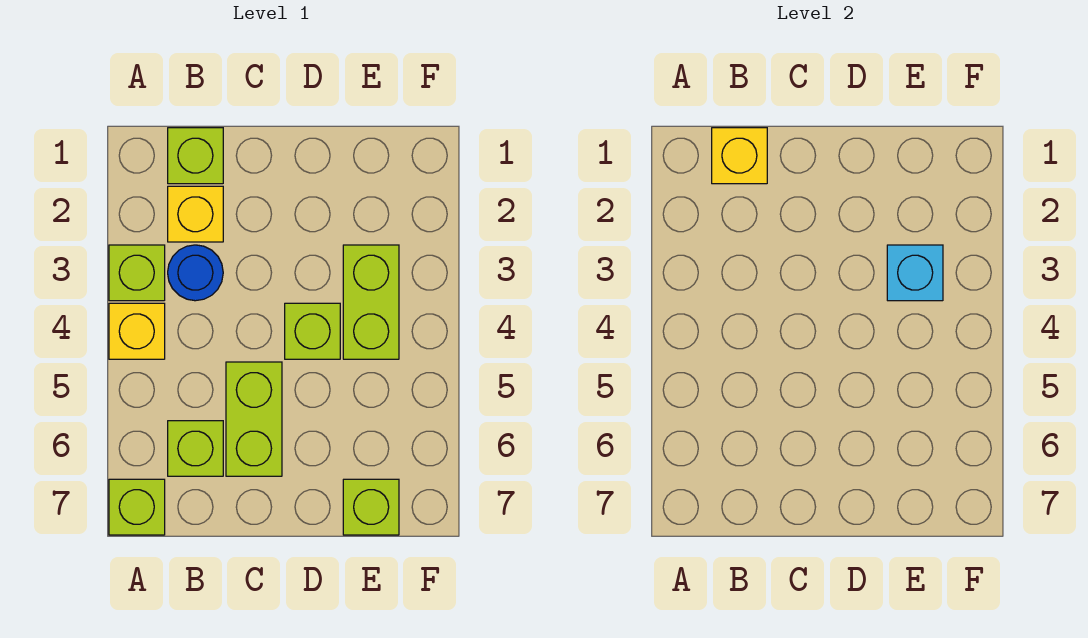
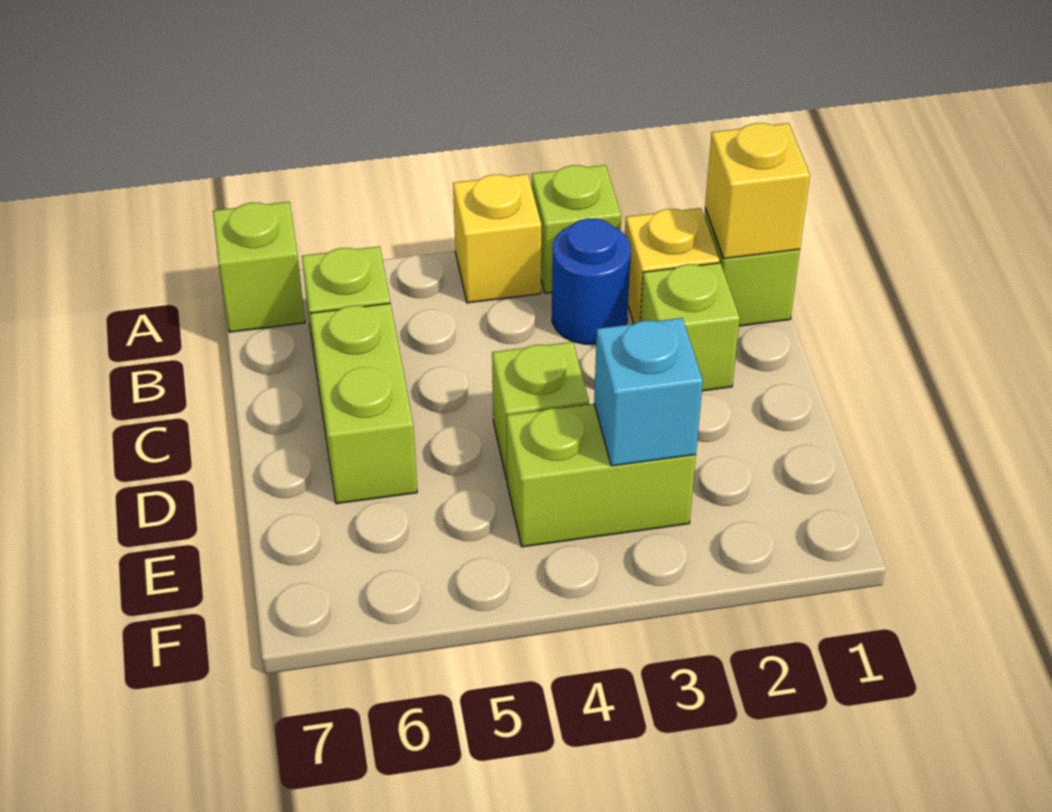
lime brick C5:C6 level 1 -> lime brick C6:D6 level 1
lime brick E7 level 1 -> lime brick C2 level 1

